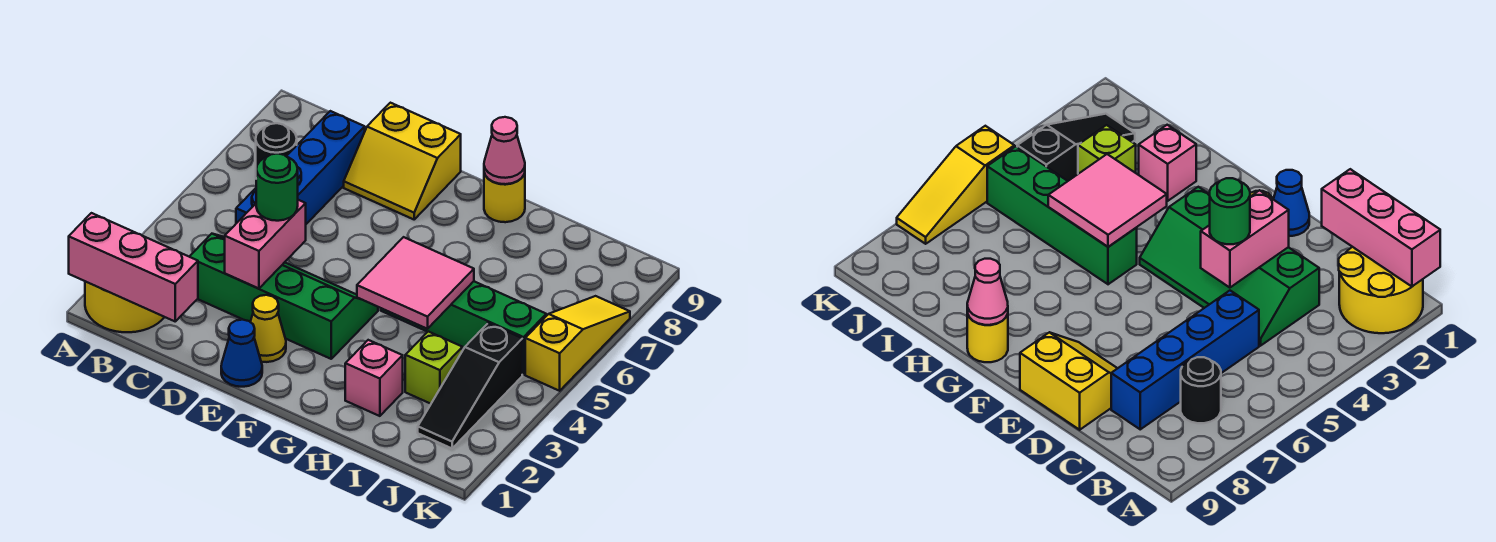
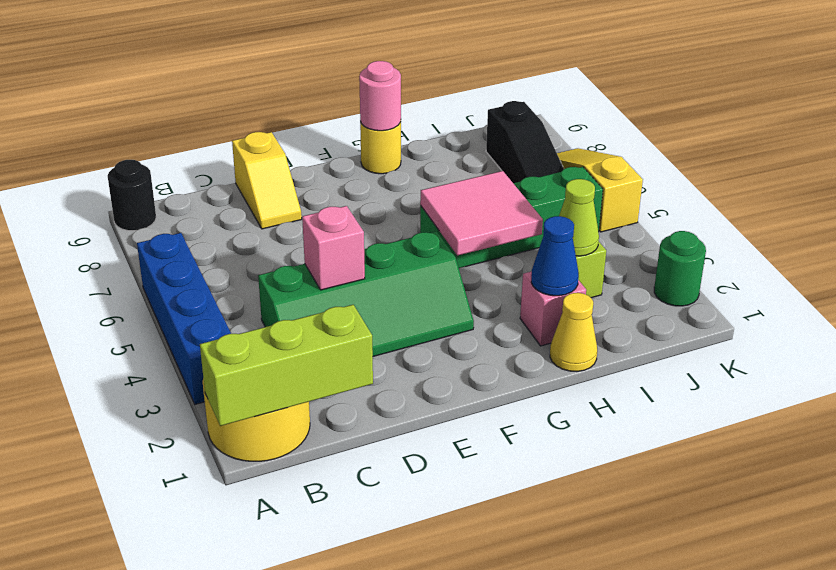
pink brick A1:C1 level 2 -> lime brick A1:C1 level 2
black round brick B7 level 1 -> black round brick A9 level 1
green slope C3:F4 level 1 top 3 -> green slope C3:F4 level 1 top 4
blue brick C5:C8 level 1 -> blue brick A3:A6 level 1
pink brick D3:D4 level 2 -> pink brick D4 level 2
green round brick D4 level 3 -> green round brick K2 level 1
yellow slope D8:E9 level 1 top 9 -> yellow slope D8:D9 level 1 top 9
blue cone E1 level 1 -> blue cone H2 level 2
yellow cone E2 level 1 -> yellow cone H1 level 1
pink cone G9 level 2 -> pink round brick G9 level 2
none -> lime cone I3 level 2
black slope J2:J4 level 1 top 4 -> black slope J6:J8 level 1 top 8

